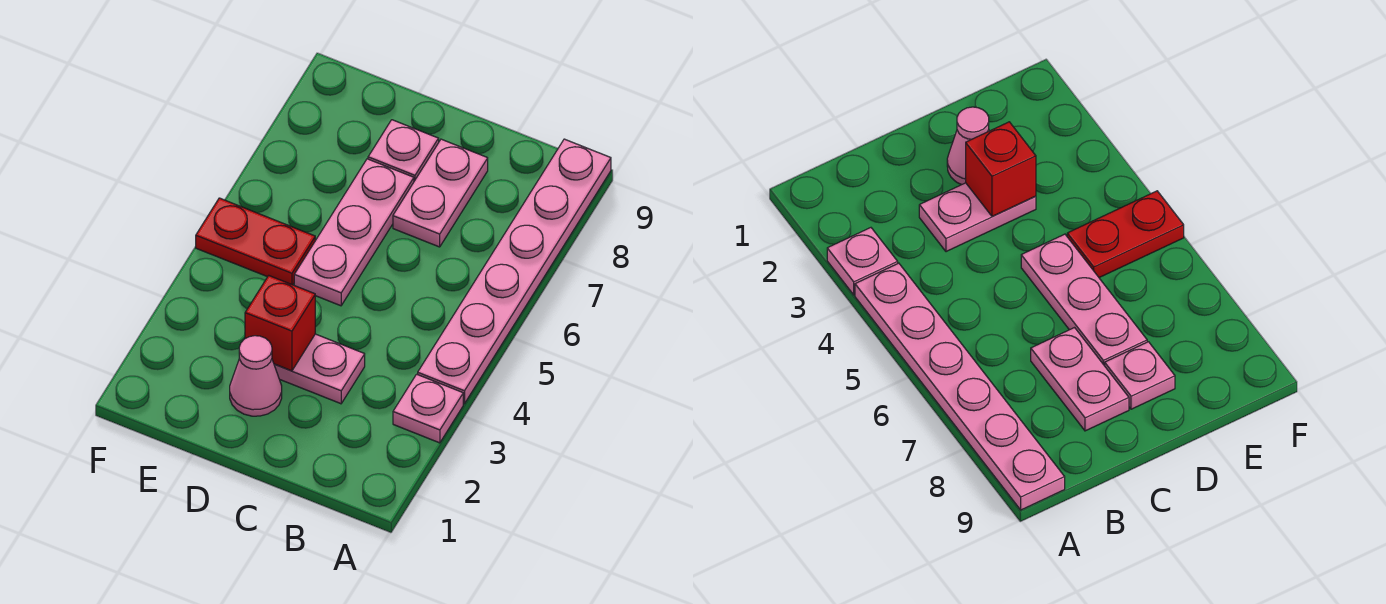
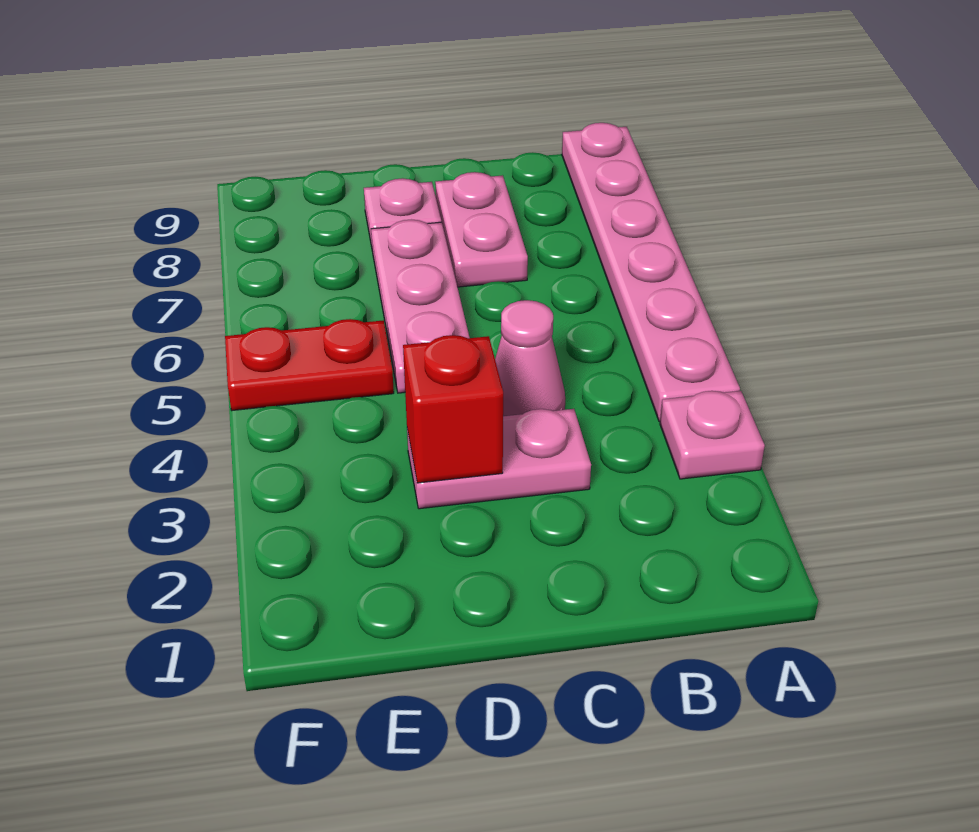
pink cone D2 level 1 -> pink cone C4 level 1

